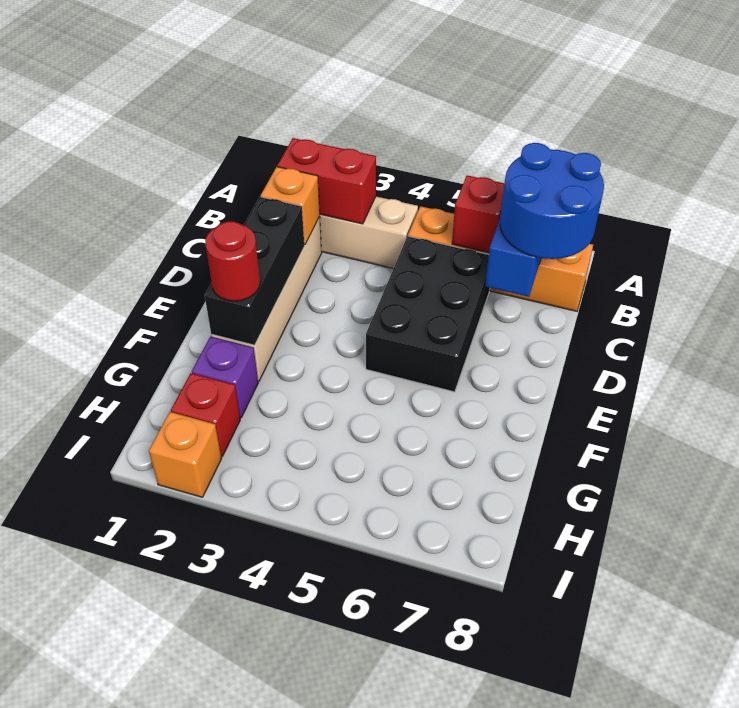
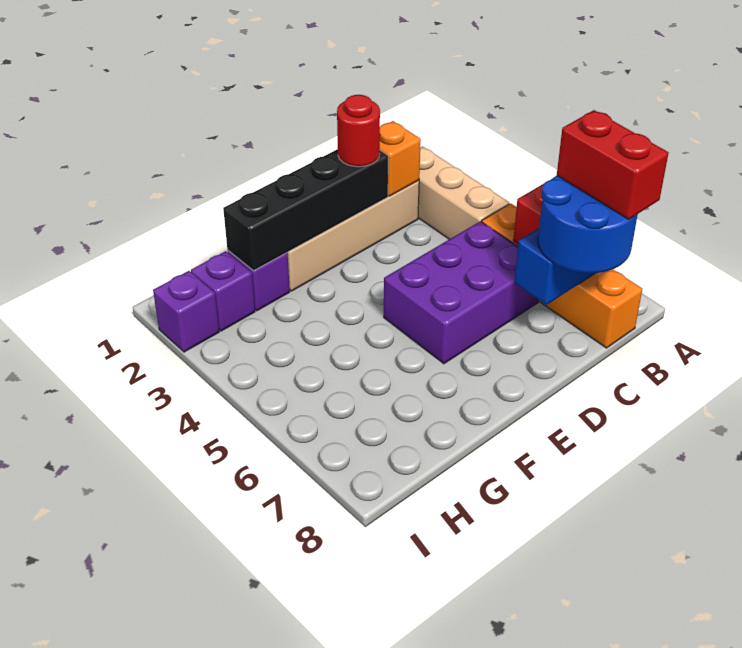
red brick B2:B3 level 2 -> red brick B7:B8 level 4
black brick C5:E6 level 1 -> purple brick C5:E6 level 1
black brick D2:F2 level 2 -> black brick D2:G2 level 2
red round brick F2 level 3 -> red round brick D2 level 3
red brick H2 level 1 -> purple brick H2 level 1
orange brick I2 level 1 -> purple brick I2 level 1

